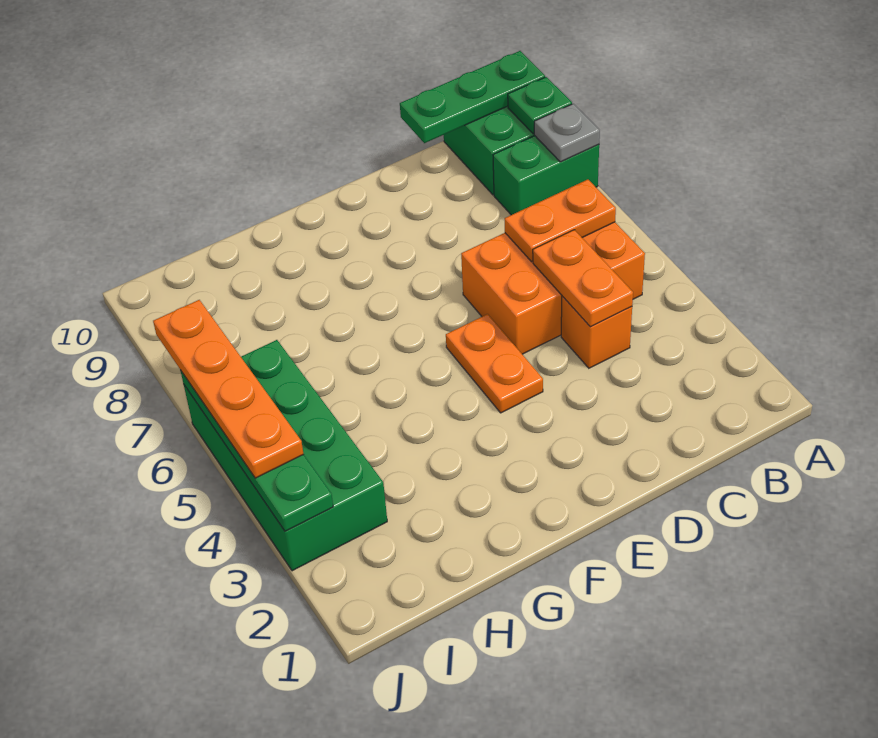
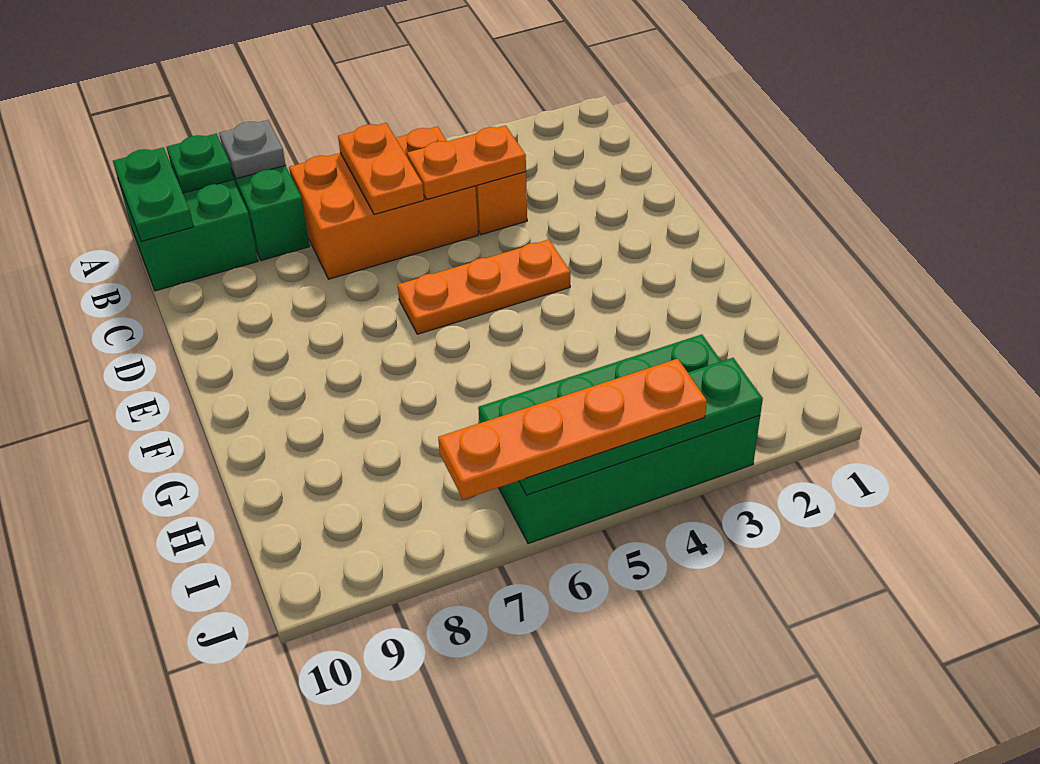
green plate A10:C10 level 2 -> green plate A10:B10 level 2
orange brick B5:D6 level 1 -> orange brick B5:C7 level 1
orange plate E4:E5 level 1 -> orange plate E4:E6 level 1

